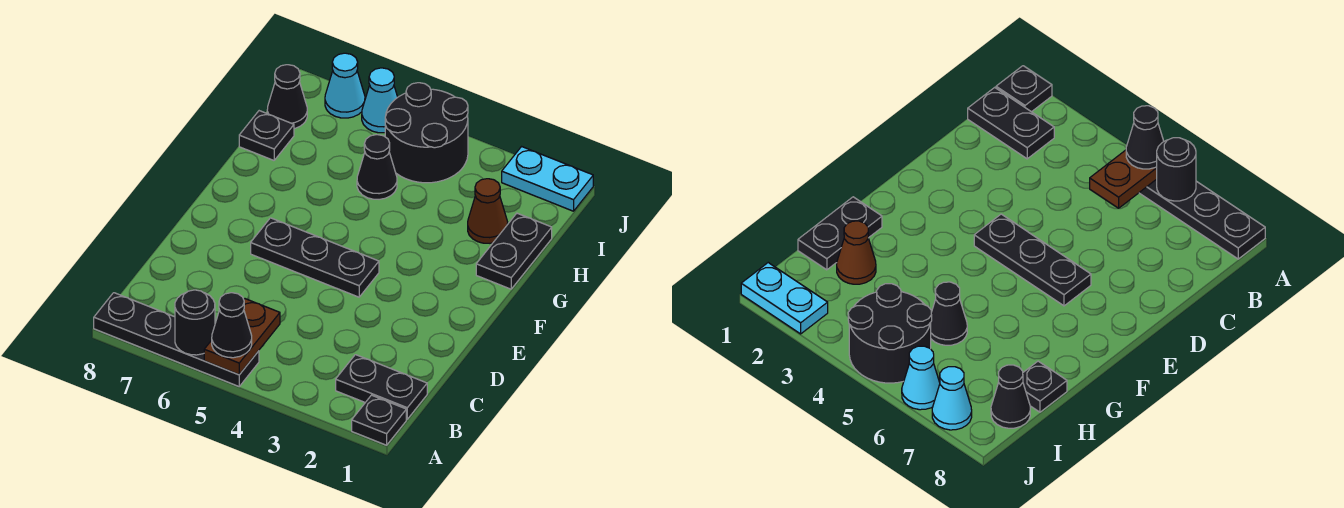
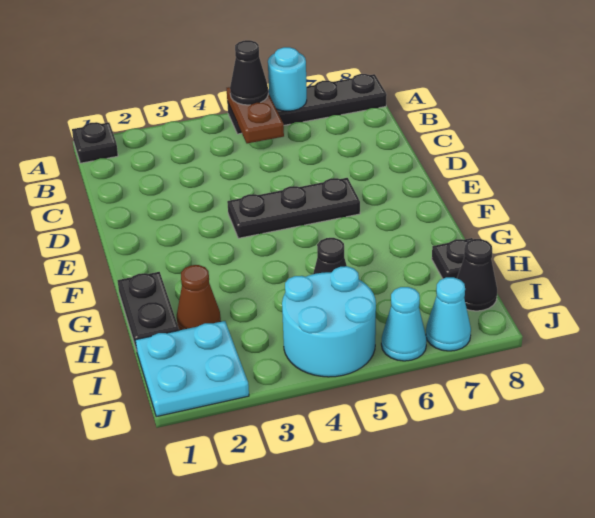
black round brick A6 level 2 -> cyan round brick A6 level 2
black plate B1:B2 level 1 -> none
black round brick I4:J5 level 1 -> cyan round brick I4:J5 level 1
cyan plate J1:J2 level 1 -> cyan plate I1:J2 level 1

